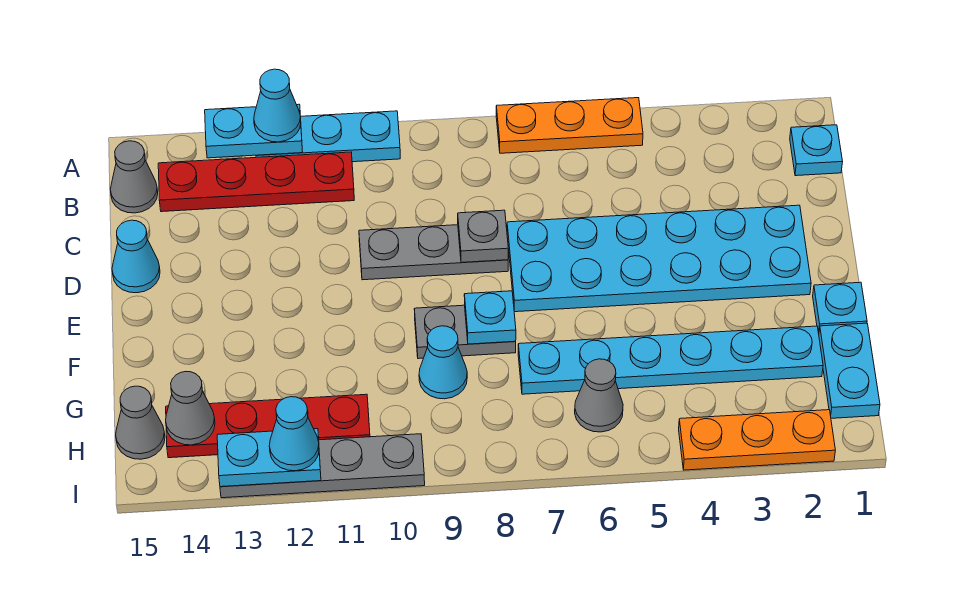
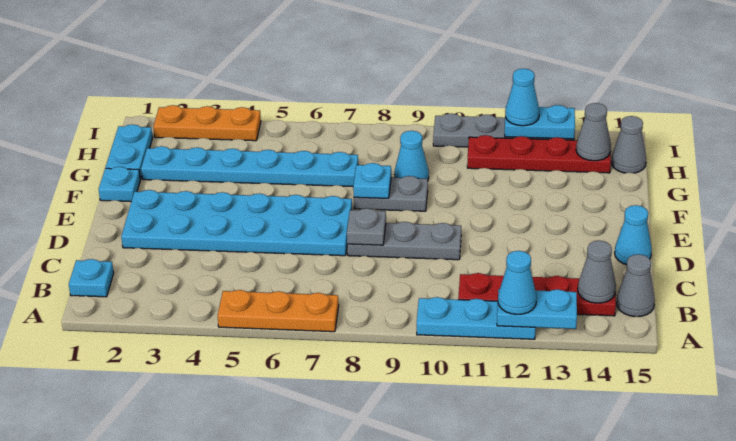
grey cone H6 level 1 -> grey cone B14 level 2

